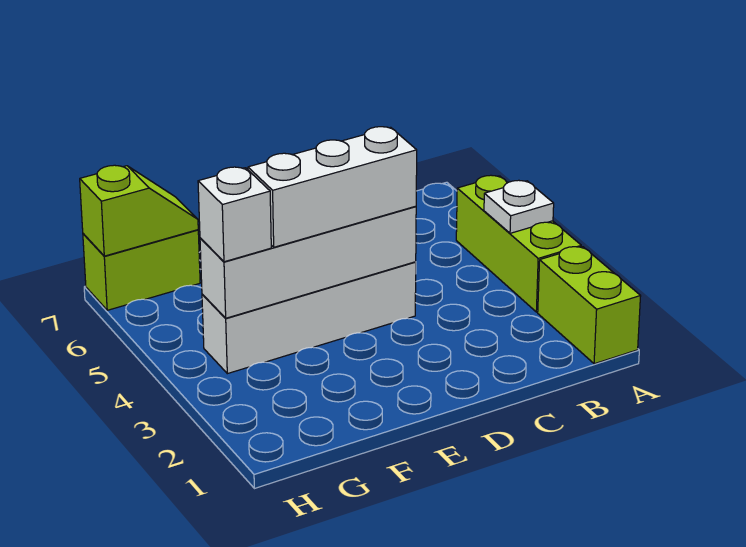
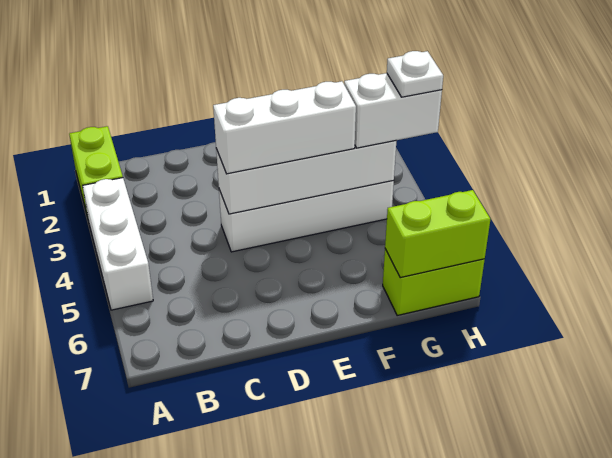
lime brick A3:A5 level 1 -> white brick A3:A5 level 1
white plate A4 level 2 -> white plate H4 level 4
white brick G4 level 3 -> white brick G4:H4 level 3
lime slope G7:H7 level 2 top H -> lime brick G7:H7 level 2

